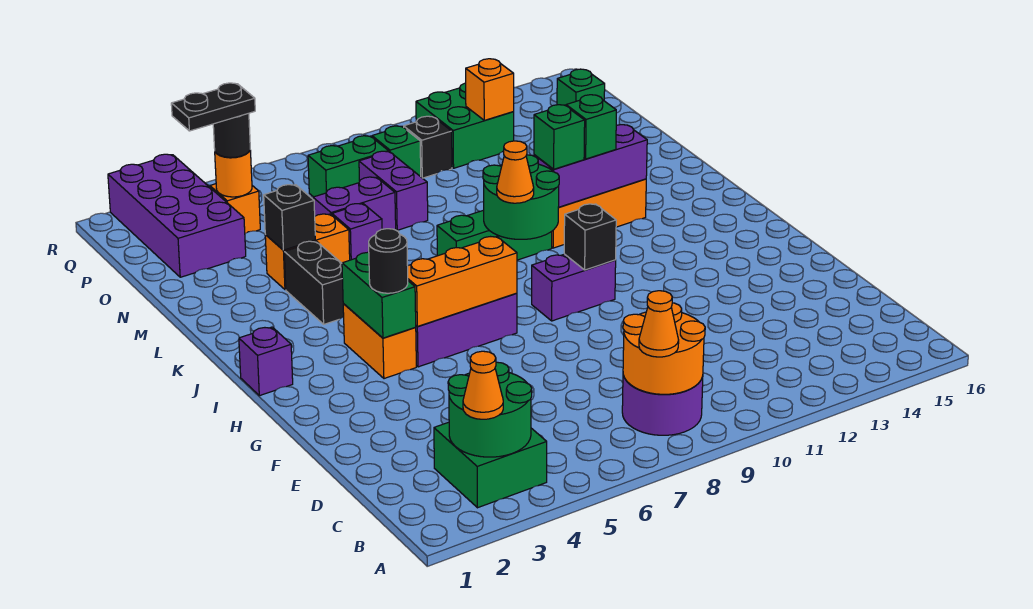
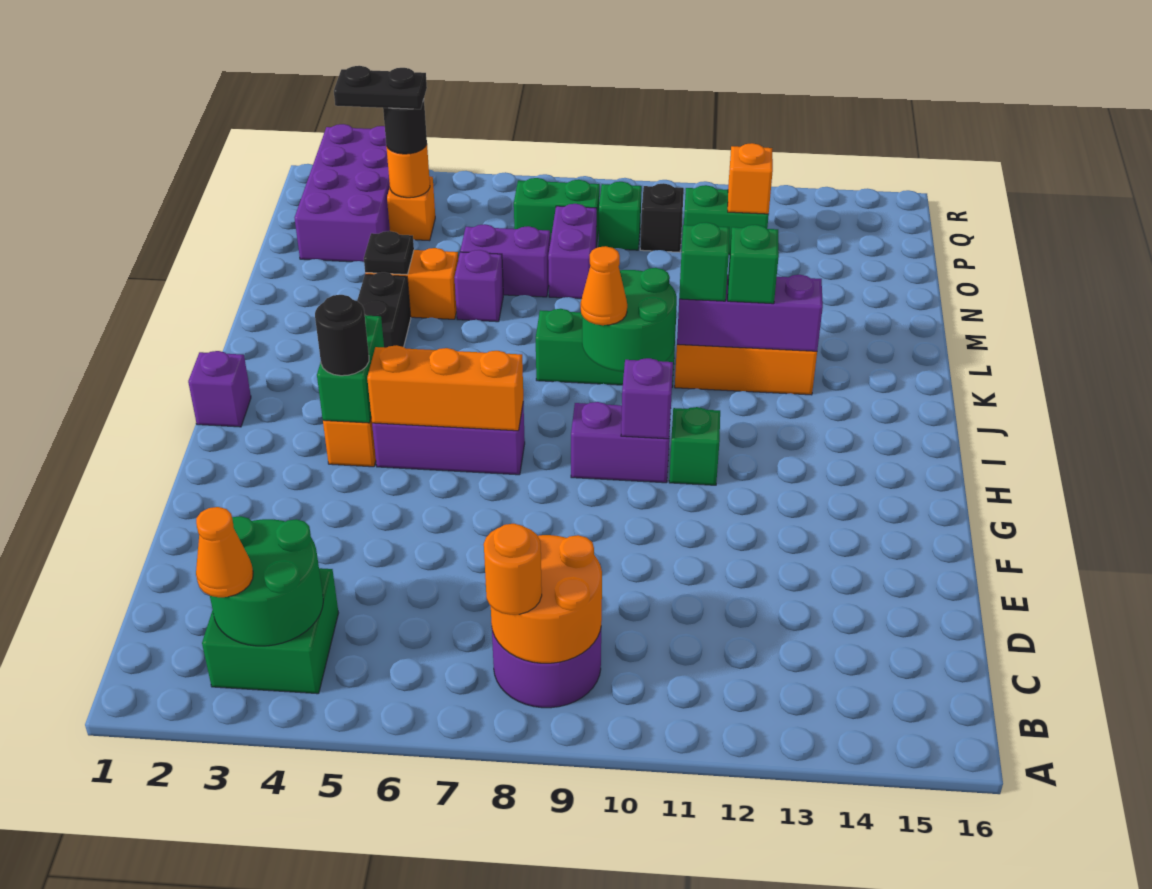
orange cone B8 level 3 -> orange round brick B8 level 3
black brick H10 level 2 -> purple brick H10 level 2
black brick M4 level 2 -> black plate M4 level 2
green brick P11:Q12 level 1 -> green brick P11:P12 level 1
green brick P15 level 1 -> green brick H11 level 1

